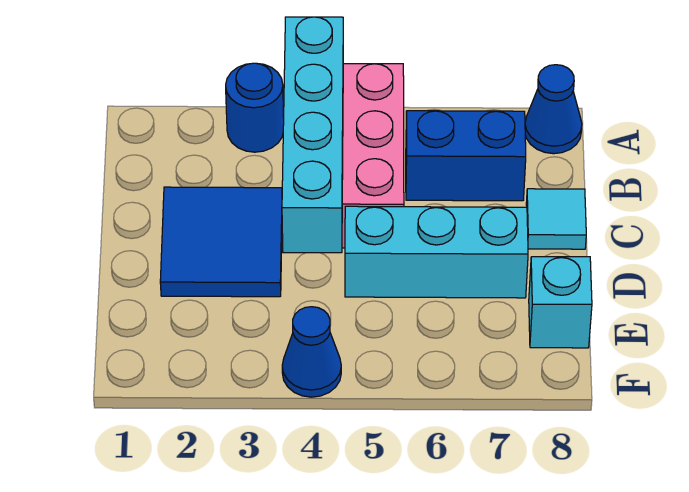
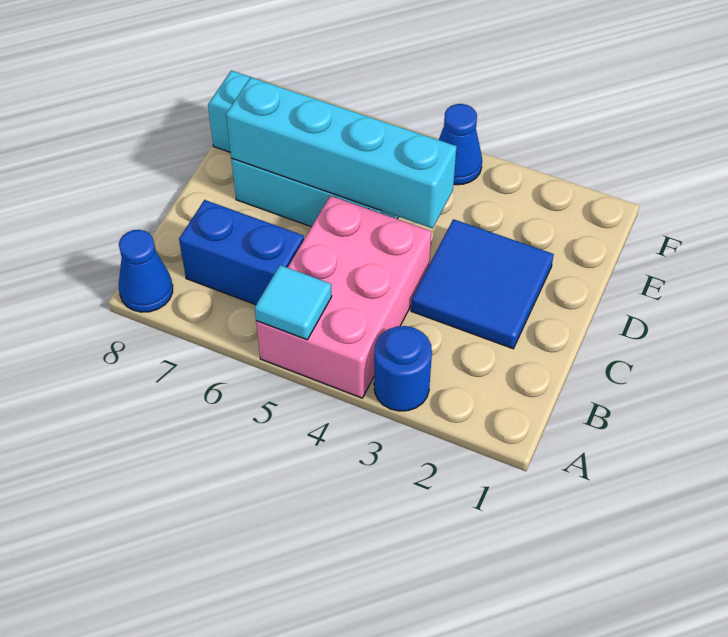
cyan brick A4:D4 level 2 -> cyan brick D4:D7 level 2
cyan tile C8 level 1 -> cyan tile A5 level 2

